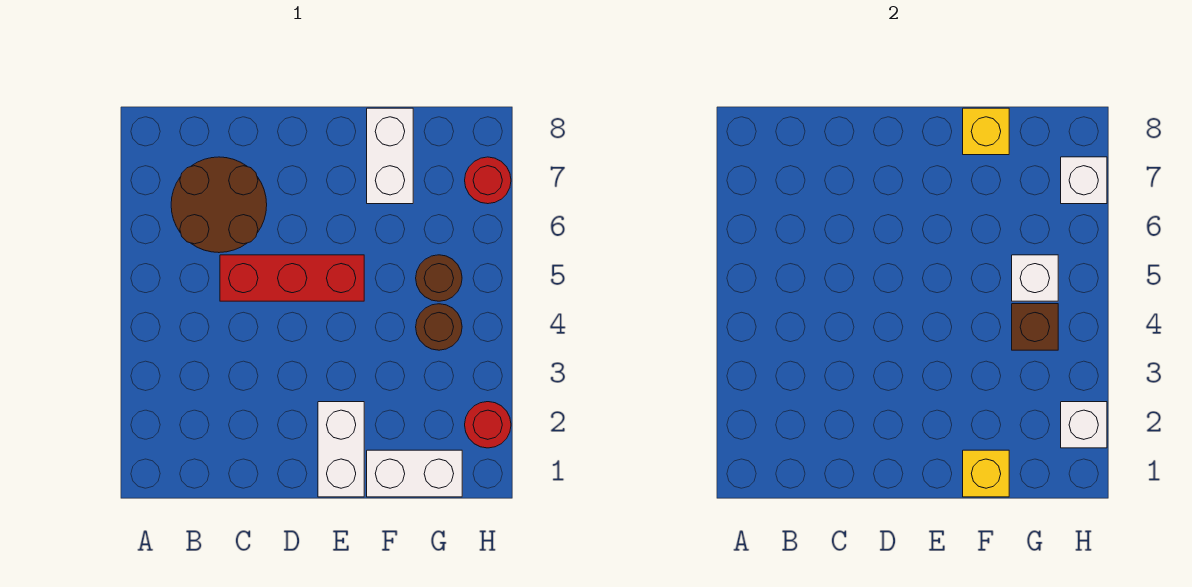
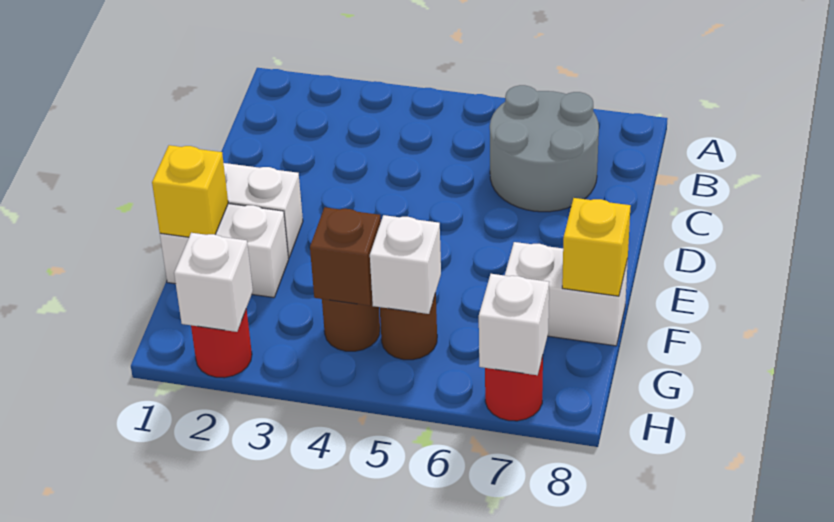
brown round brick B6:C7 level 1 -> grey round brick B6:C7 level 1
red brick C5:E5 level 1 -> none
white brick F1:G1 level 1 -> white brick F1:F2 level 1

